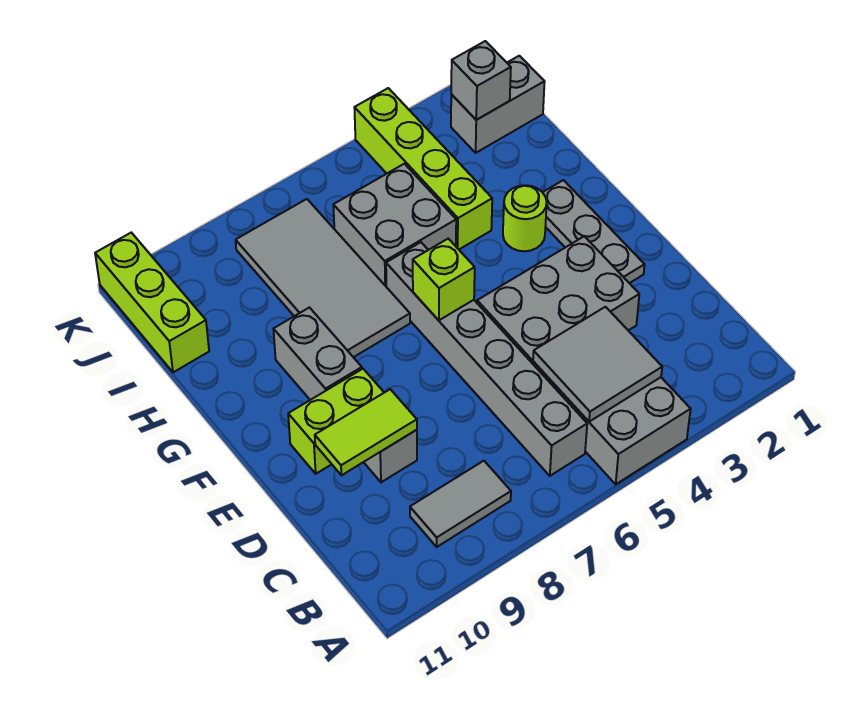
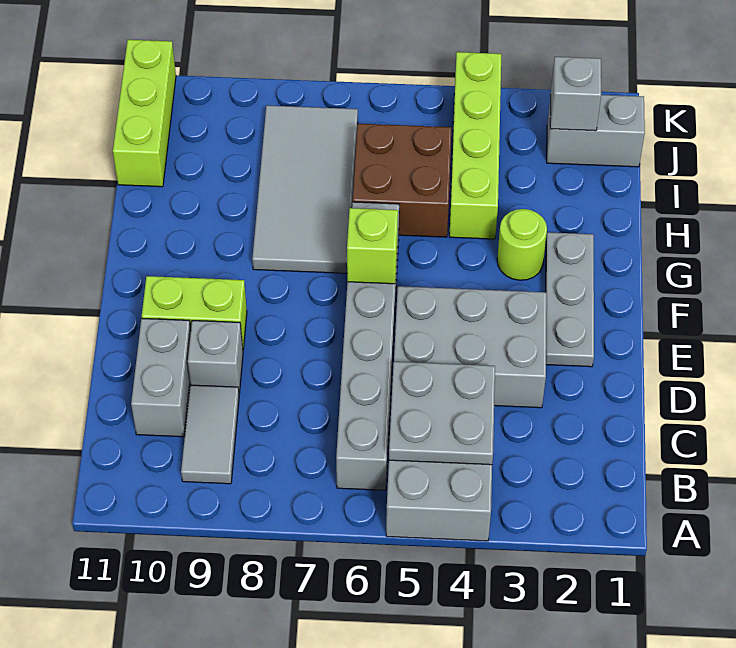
grey tile B4:C5 level 2 -> grey plate B4:C5 level 2
grey tile B8:B9 level 1 -> grey tile B9:C9 level 1
lime tile D9:D10 level 2 -> none
grey brick F9:G9 level 1 -> grey brick C10:D10 level 1
grey brick H5:I6 level 1 -> brown brick H5:I6 level 1

